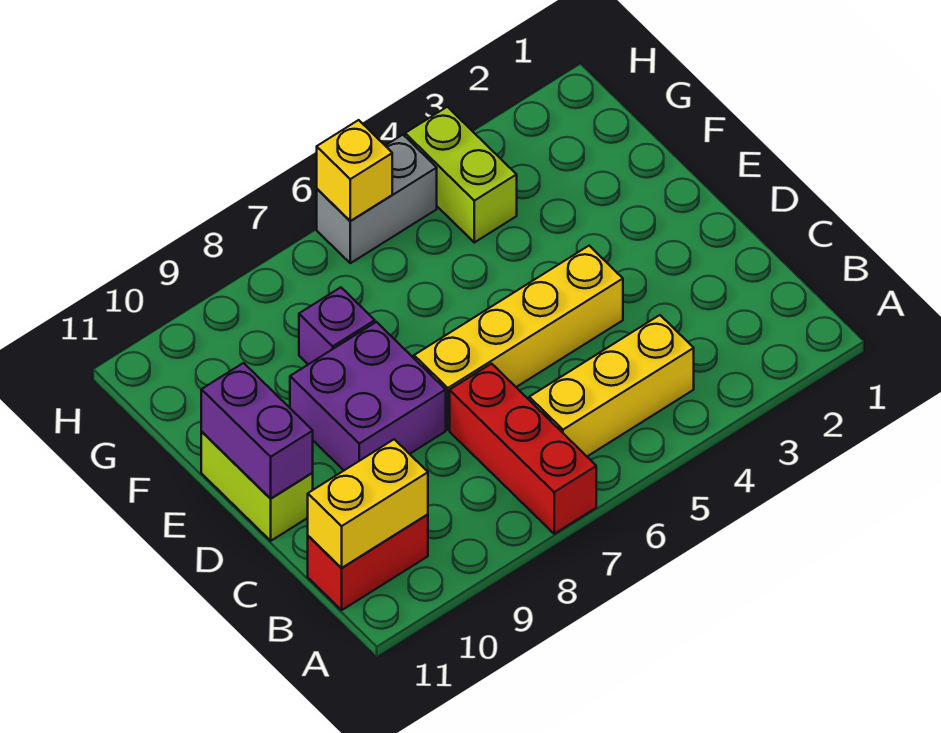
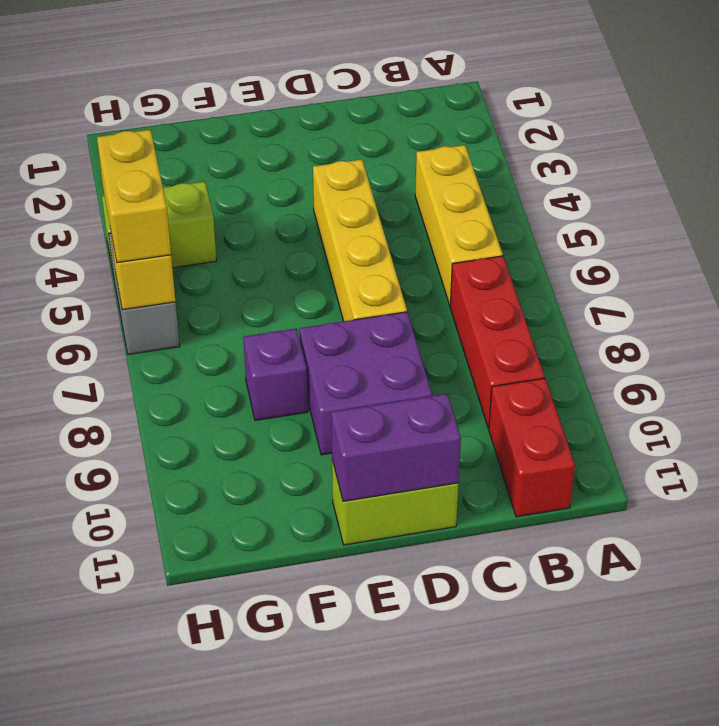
red brick A7:C7 level 1 -> red brick B7:B9 level 1
yellow brick B10:B11 level 2 -> yellow brick H5:H6 level 3

